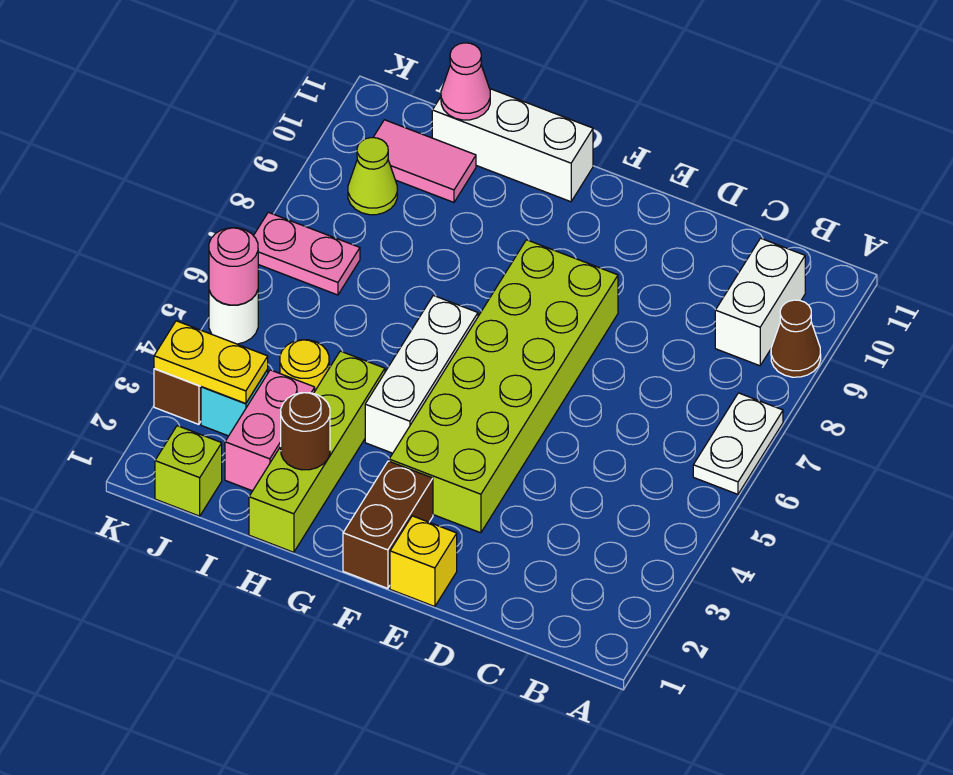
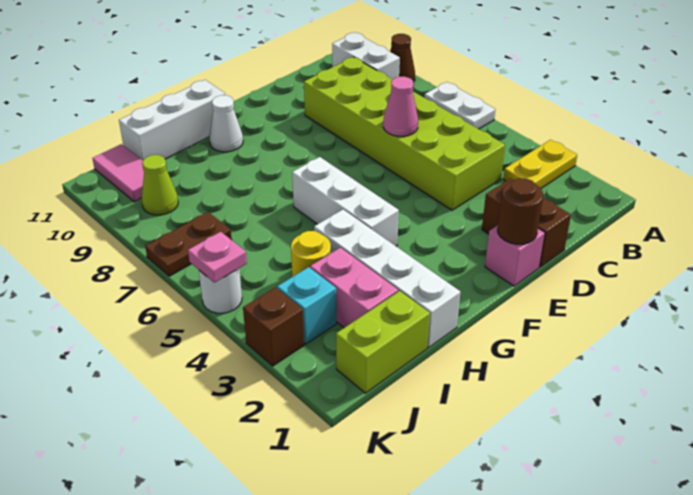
yellow brick E1 level 1 -> pink brick E1 level 1
lime brick E3:F8 level 1 -> lime brick C4:D9 level 1
brown brick F1:F2 level 1 -> brown brick D1:D2 level 1
none -> white cone G10 level 1
lime brick H1:H4 level 1 -> white brick H1:H4 level 1
brown round brick H2 level 2 -> brown round brick E1 level 2
pink tile I10:J10 level 1 -> pink tile J10:J11 level 1
pink cone I11 level 2 -> pink cone D6 level 2
lime brick J1 level 1 -> lime brick I1:J1 level 1
yellow plate J3:K3 level 2 -> yellow plate A3:B3 level 1
pink plate J7:K7 level 1 -> brown plate J7:K7 level 1
pink round brick K5 level 2 -> pink plate K5 level 2

